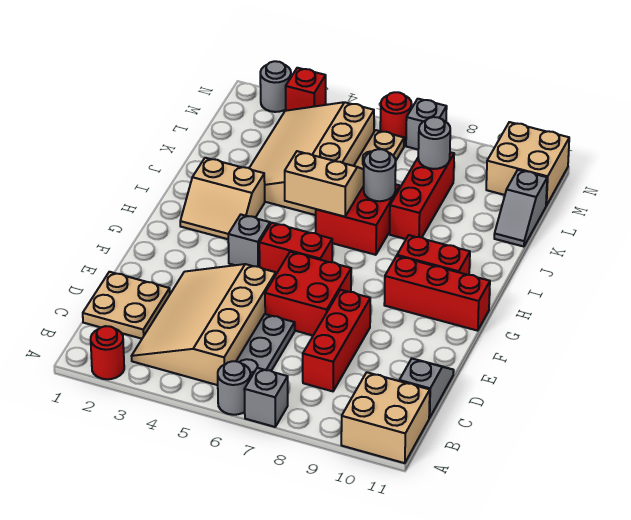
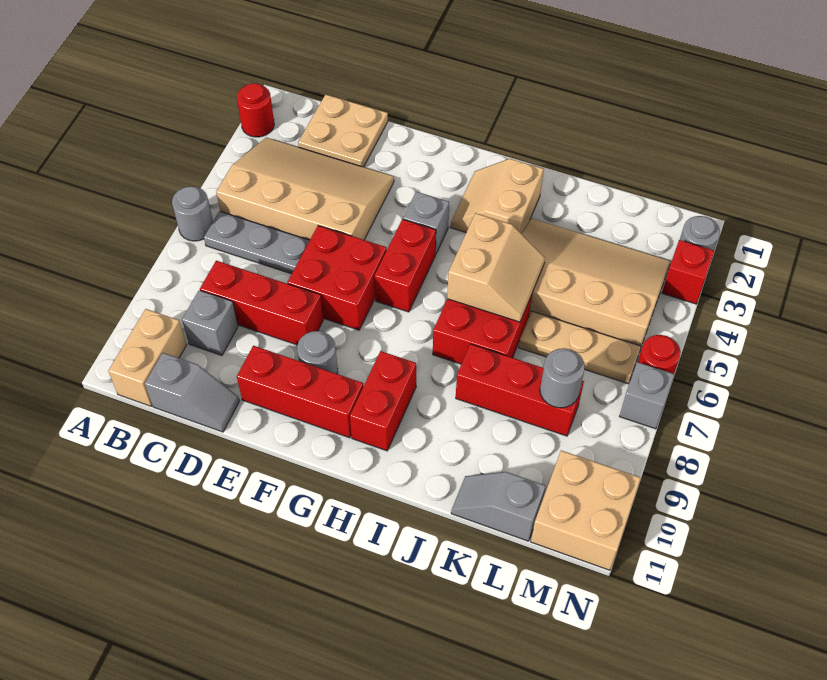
grey brick A7 level 1 -> grey brick C9 level 1
tan brick A10:B11 level 1 -> tan brick B10:B11 level 1
red brick G9:G11 level 1 -> red brick E10:G10 level 1
grey round brick J7 level 2 -> grey round brick F9 level 1

